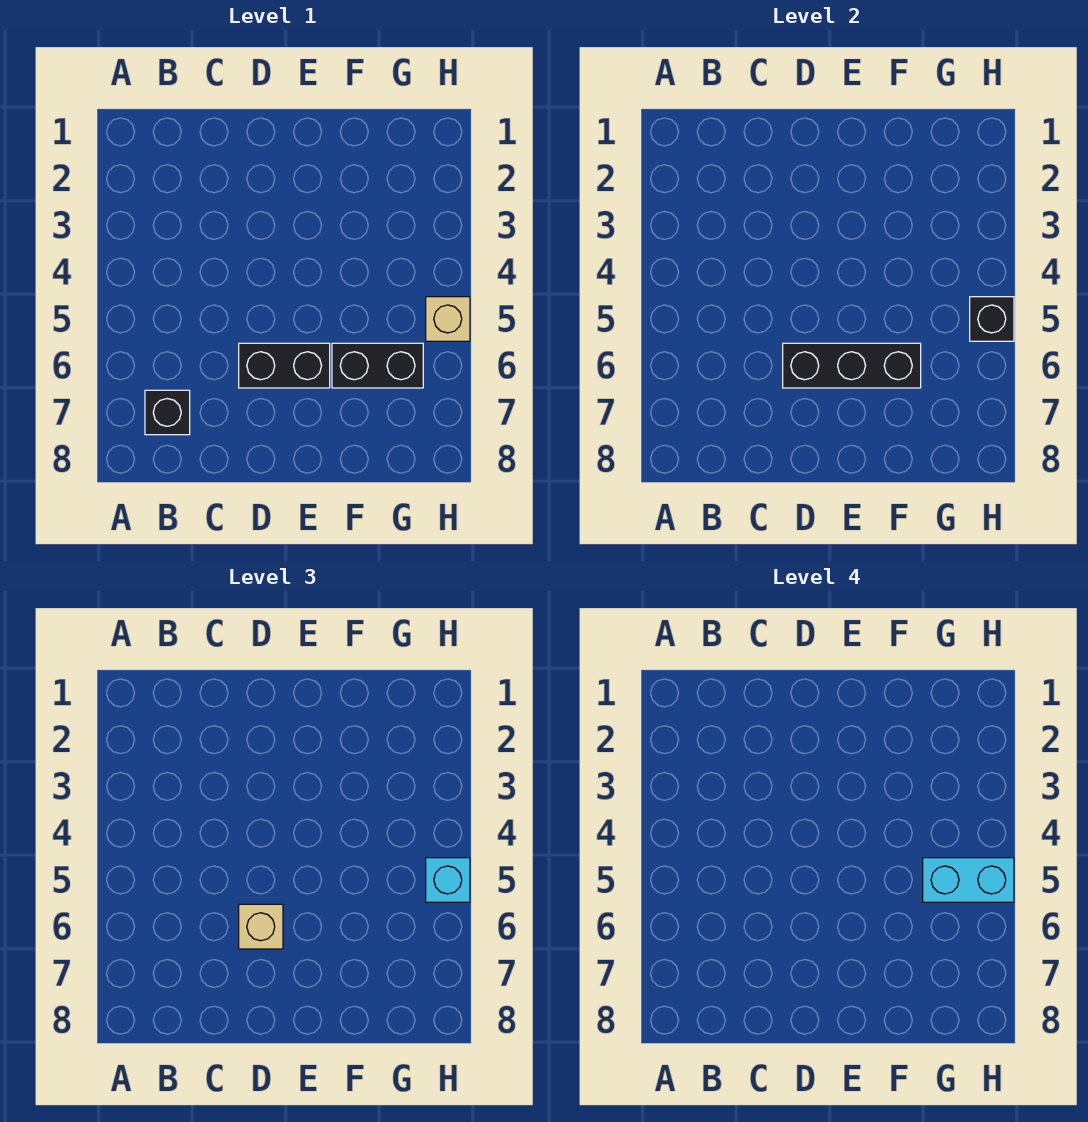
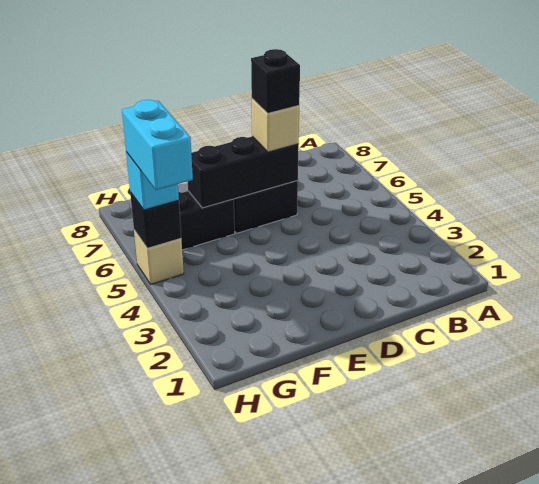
black brick B7 level 1 -> black brick D6 level 4
cyan brick G5:H5 level 4 -> cyan brick H4:H5 level 4

